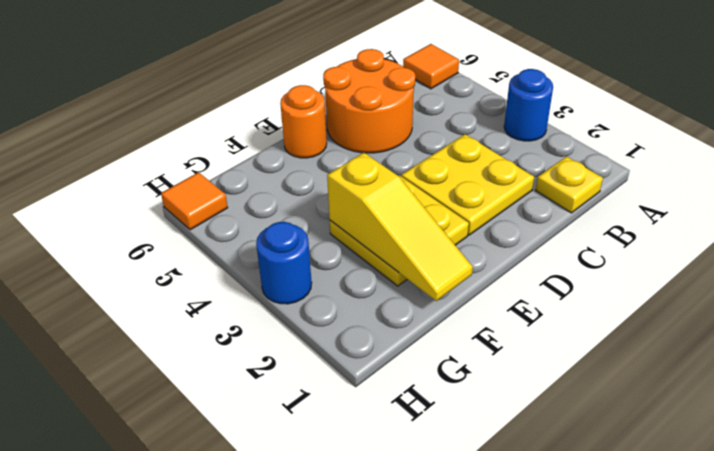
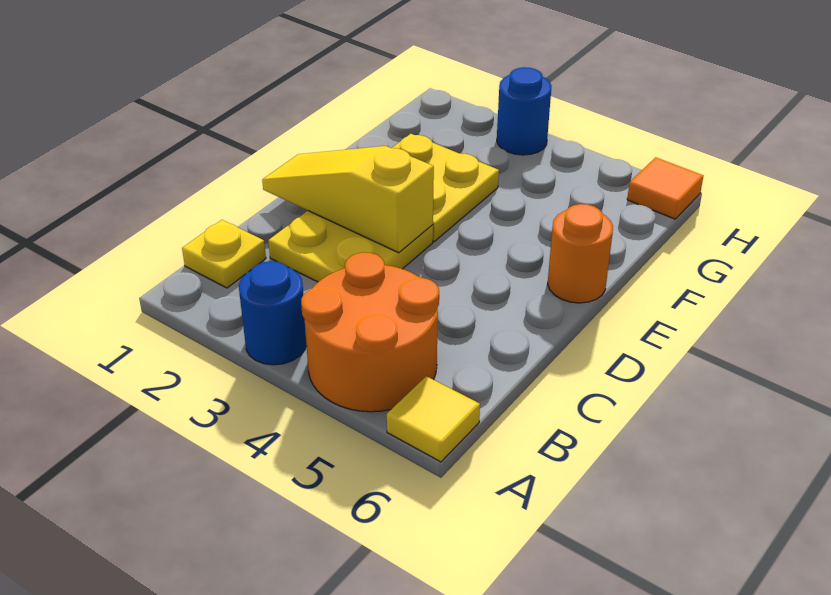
orange tile A6 level 1 -> yellow tile A6 level 1
orange round brick C5:D6 level 1 -> orange round brick A4:B5 level 1
yellow slope F1:F3 level 2 top 3 -> yellow slope D1:D3 level 2 top 3

